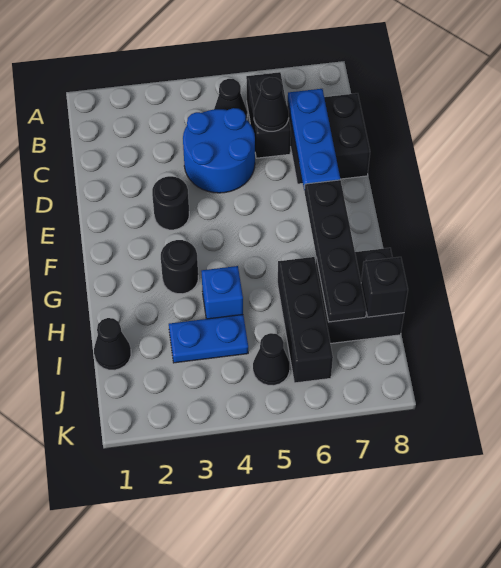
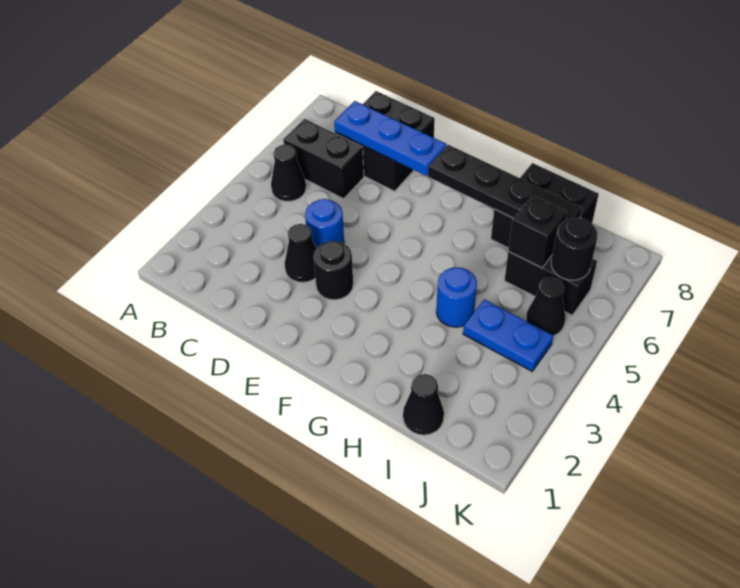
blue round brick C4:D5 level 1 -> blue round brick D4 level 1
black cone C6 level 2 -> black cone D3 level 1
black round brick G3 level 1 -> black round brick J6 level 2
blue brick H4 level 1 -> blue round brick H4 level 1
black brick H6:J6 level 1 -> black brick I6:J6 level 1
blue plate I3:I4 level 1 -> blue plate I4:J4 level 1
black brick I8 level 2 -> black brick I6 level 2

